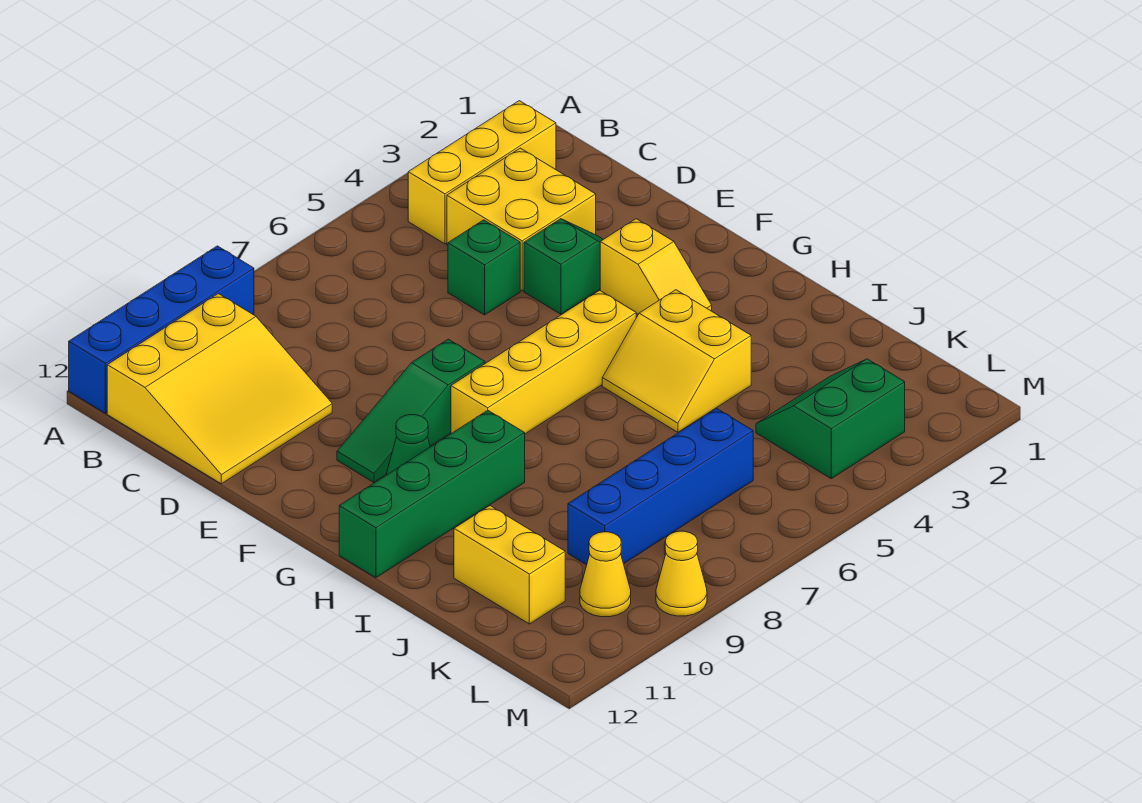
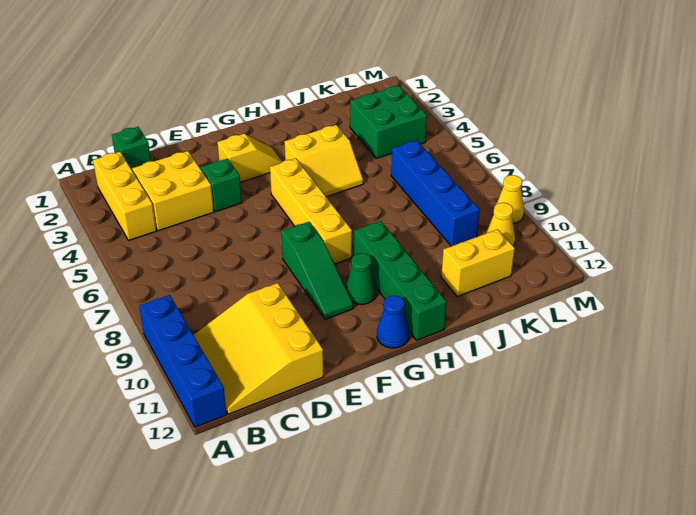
yellow slope B10:D12 level 1 top B -> yellow slope B10:D12 level 1 top D
green brick D5 level 1 -> green brick C1 level 1
none -> blue cone G12 level 1
green slope K3:L4 level 1 top L -> green brick K3:L4 level 1

